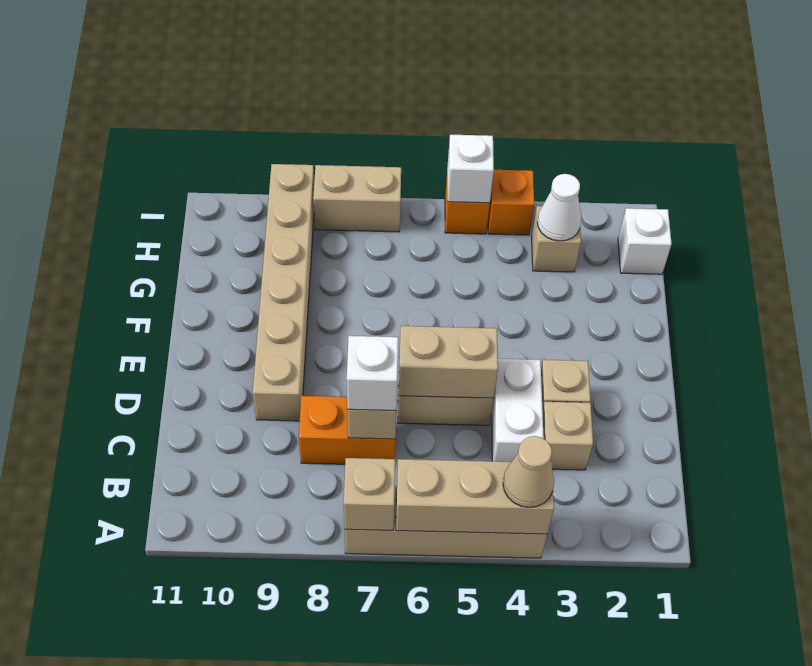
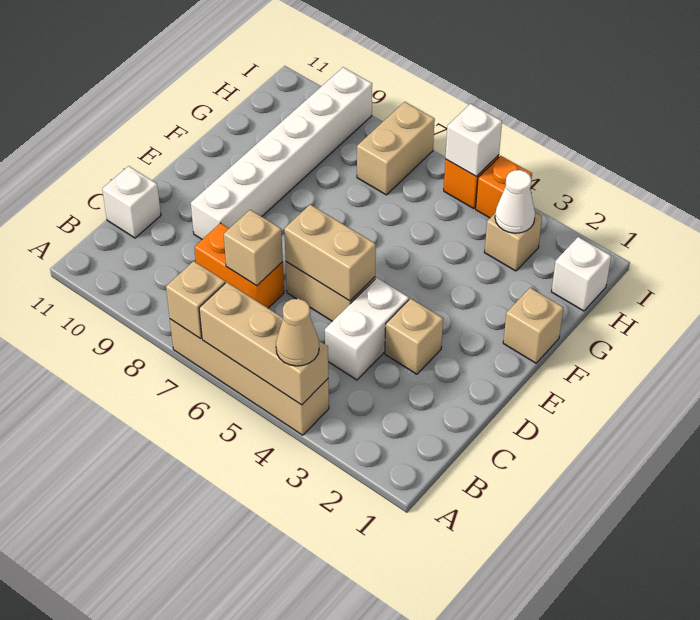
tan brick C3 level 1 -> tan brick F1 level 1
white brick C7 level 3 -> white brick C11 level 1
tan brick D9:I9 level 1 -> white brick D9:I9 level 1
tan brick I7:I8 level 1 -> tan brick H7:I7 level 1

